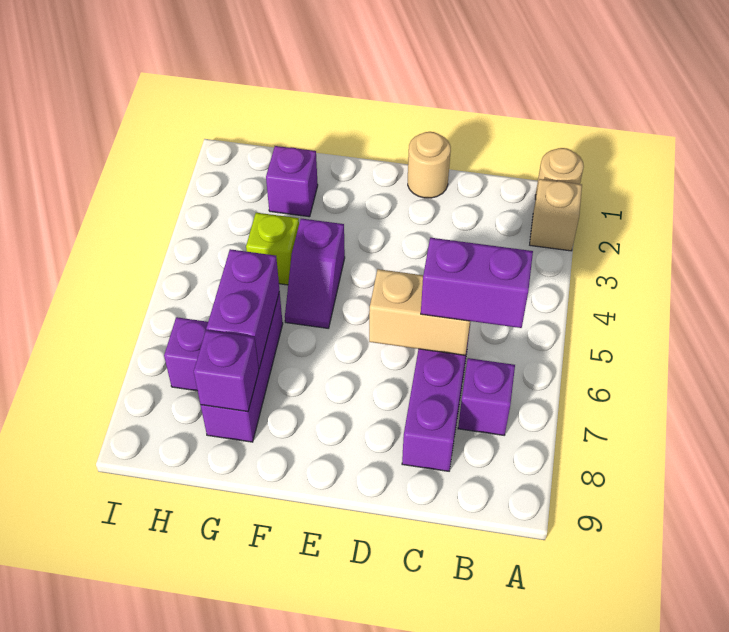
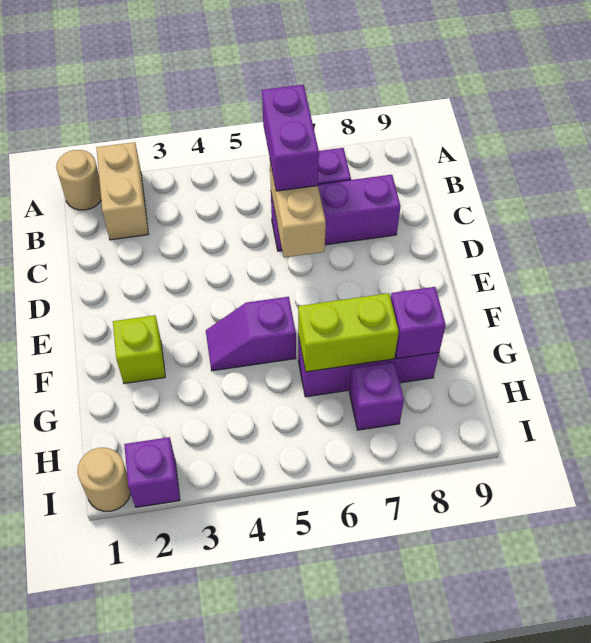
tan brick A2 level 1 -> tan brick A2:B2 level 1
tan round brick D1 level 1 -> tan round brick I1 level 1
purple slope F4:F5 level 1 top 4 -> purple slope F4:F5 level 1 top 5
purple brick G2 level 1 -> purple brick I2 level 1
lime brick G4 level 1 -> lime brick F2 level 1
purple brick G6:G7 level 2 -> lime brick G6:G7 level 2

